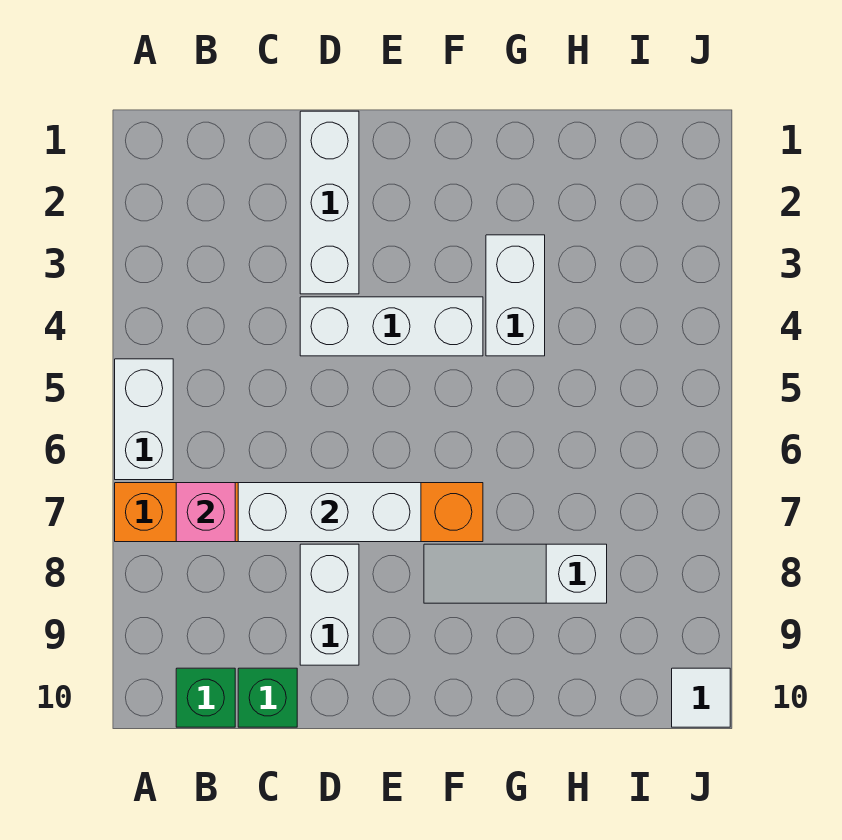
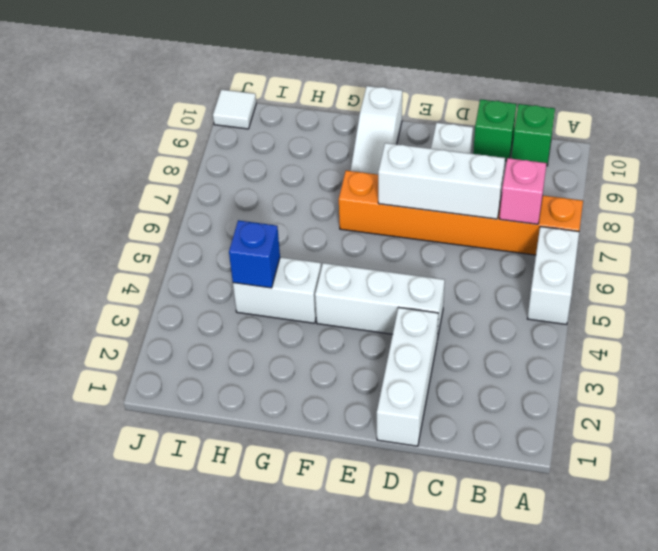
white slope F8:H8 level 1 top H -> white slope F8:F10 level 1 top 10
white brick G3:G4 level 1 -> white brick G4:H4 level 1
none -> blue brick H4 level 2

